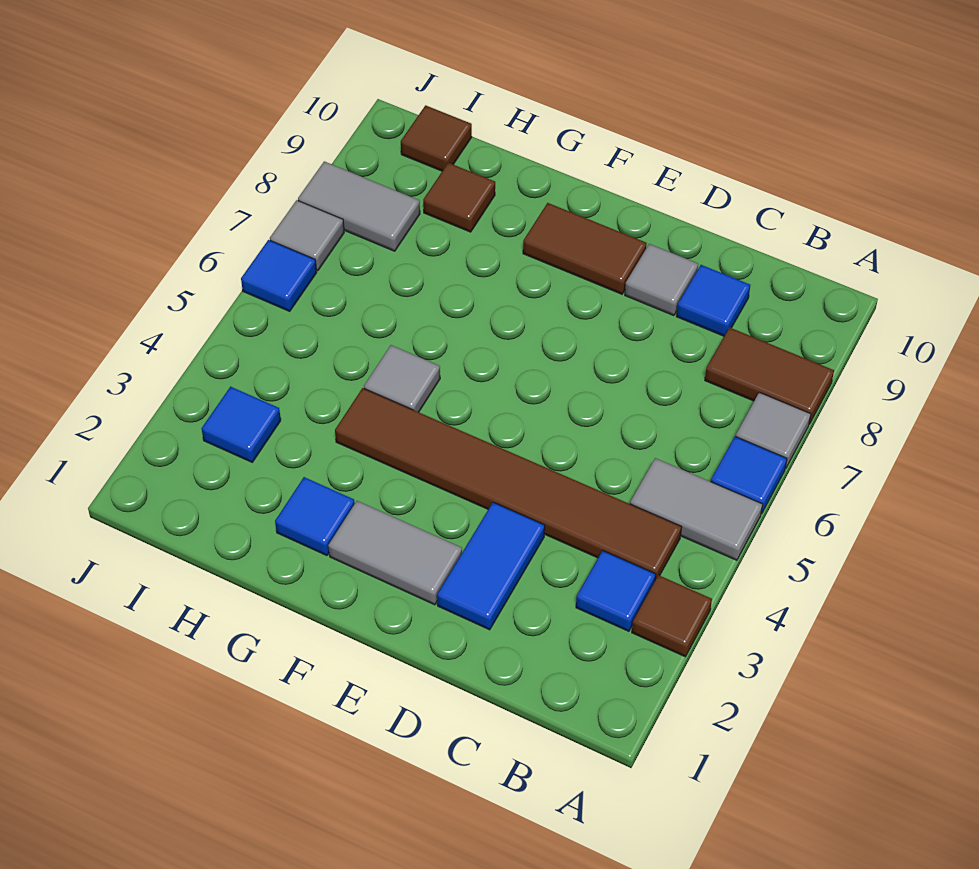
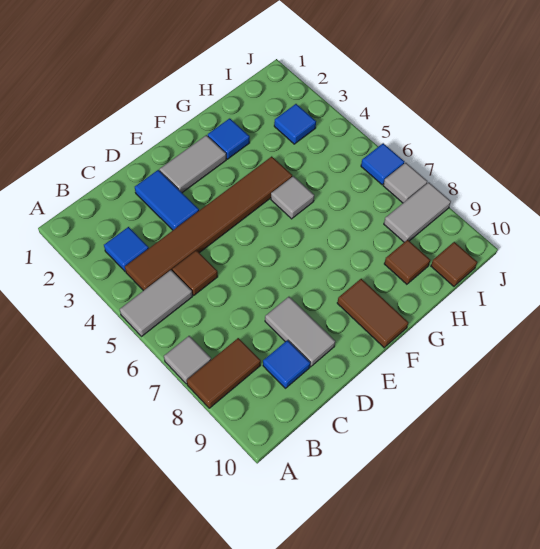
brown tile A3 level 1 -> brown tile C5 level 1
blue tile A6 level 1 -> none
grey tile D9 level 1 -> grey tile D8:D9 level 1
brown tile E9:F9 level 1 -> brown tile F9:F10 level 1

